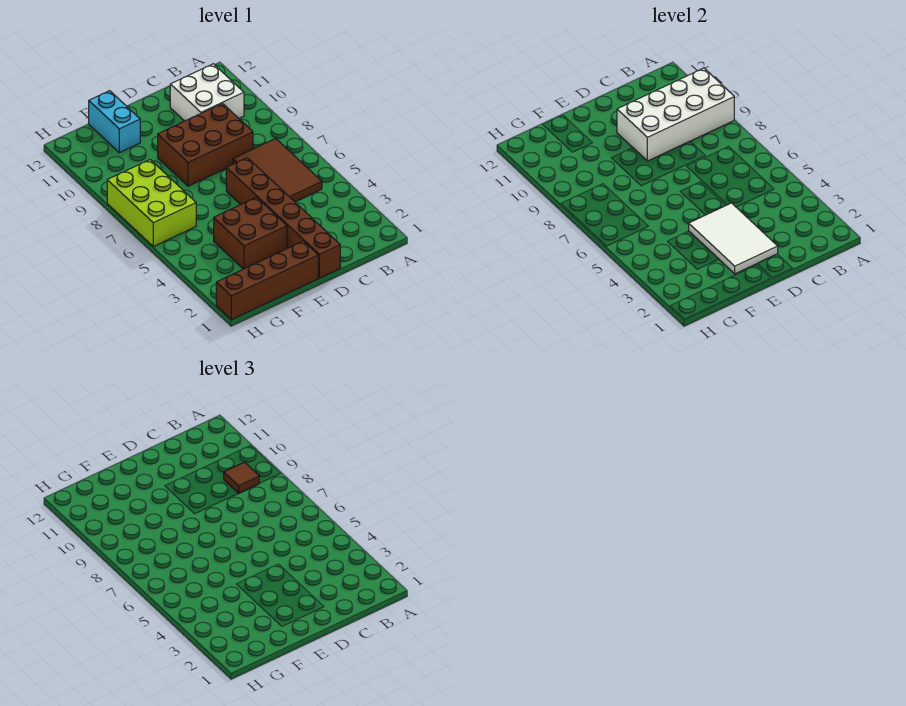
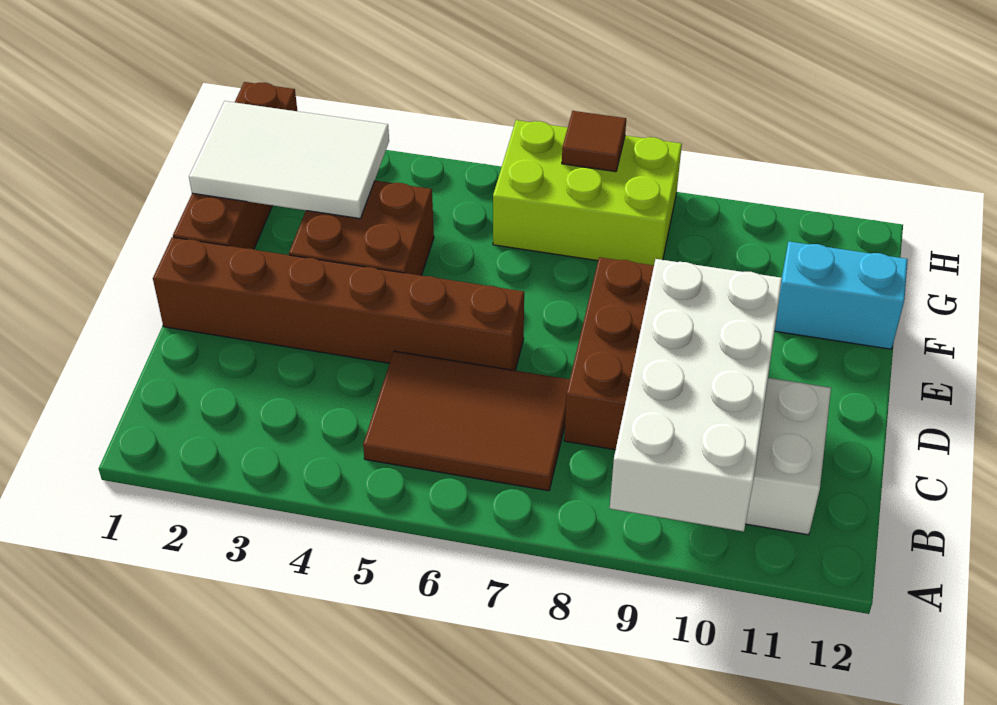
brown tile B9 level 3 -> brown tile H7 level 2
white tile D2:E4 level 2 -> white tile F1:G3 level 2

